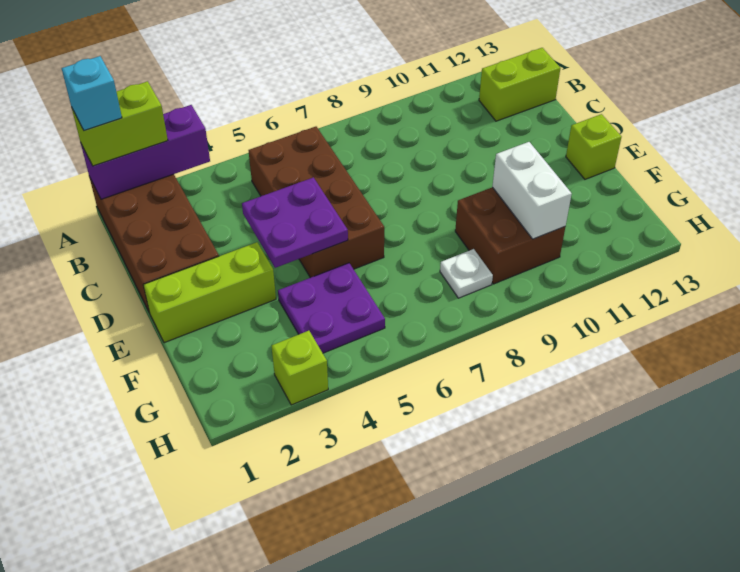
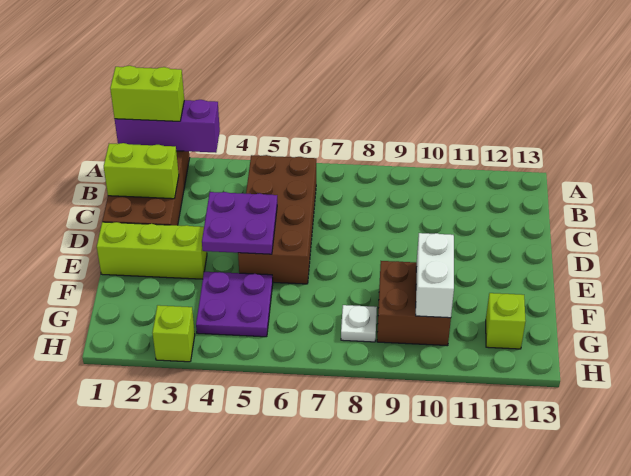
cyan brick A1 level 4 -> none
lime brick B12:B13 level 1 -> lime brick C1:C2 level 2
lime brick E13 level 1 -> lime brick G12 level 1

